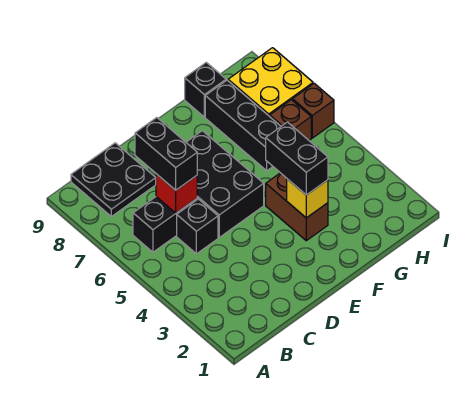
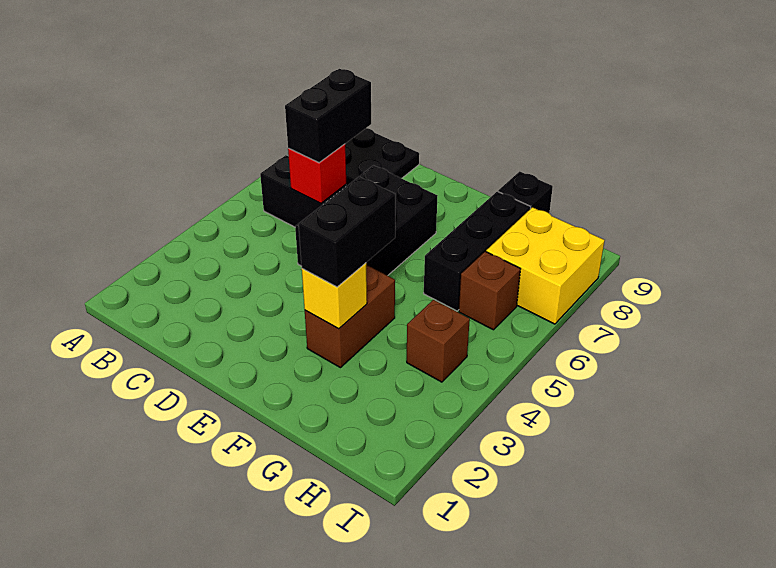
black brick C5 level 1 -> none
brown brick I6 level 1 -> brown brick H4 level 1

